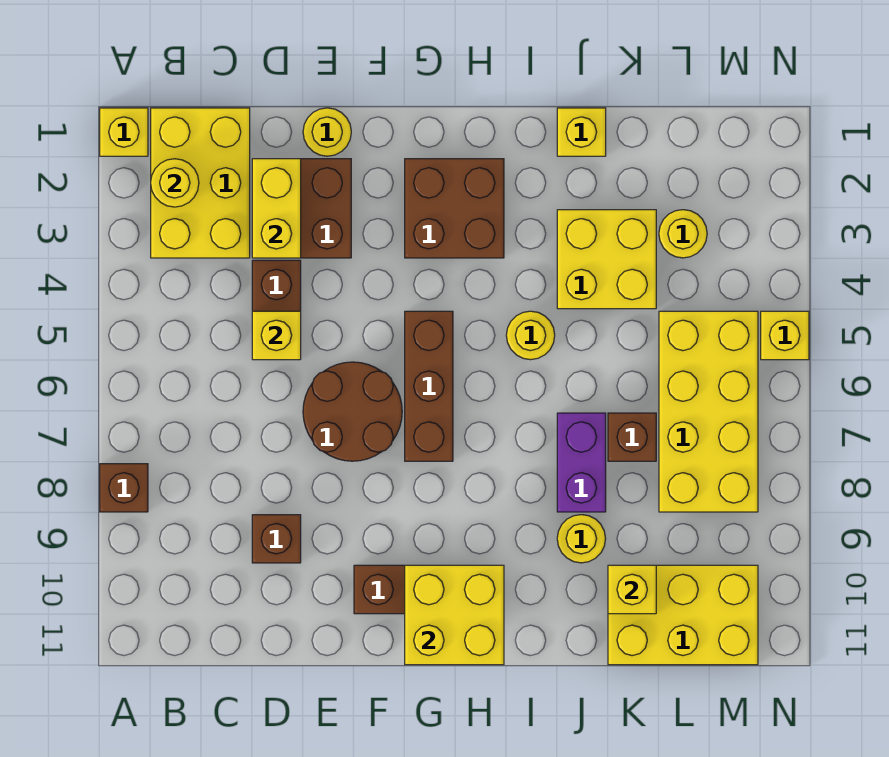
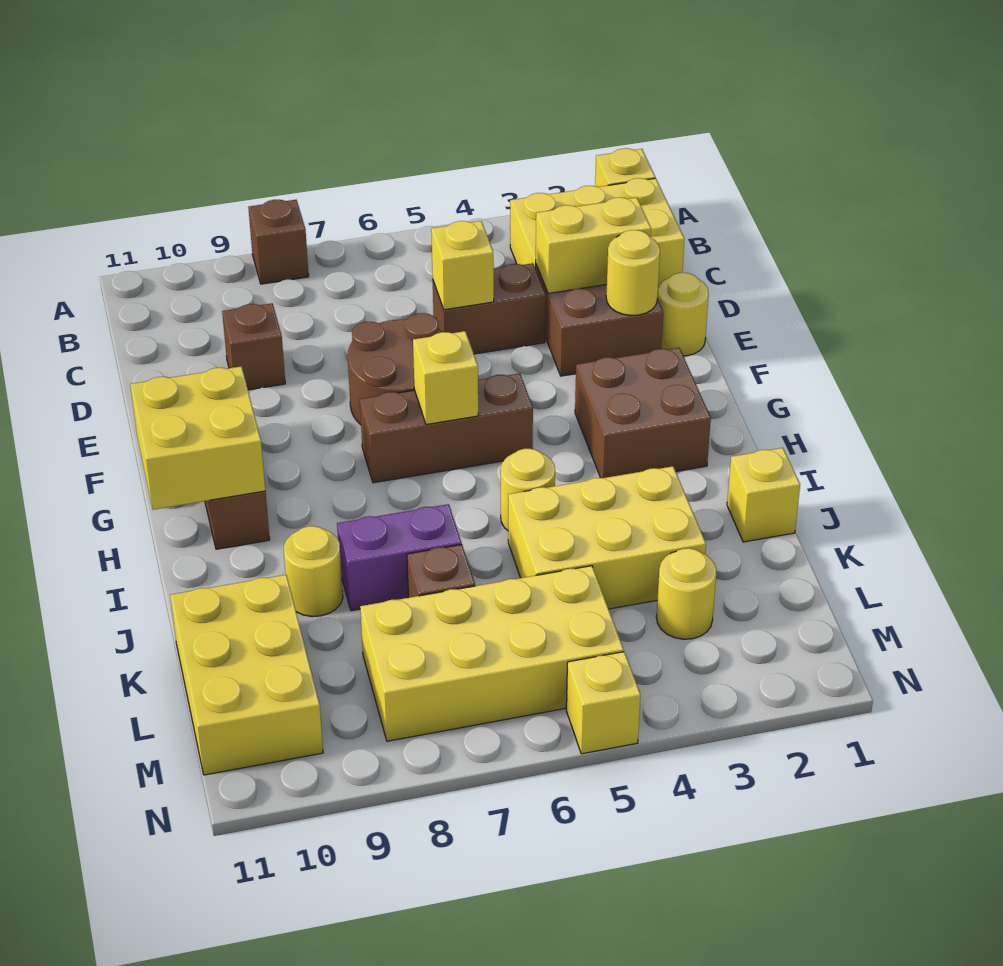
yellow round brick B2 level 2 -> yellow round brick E2 level 2
yellow brick J3:K4 level 1 -> yellow brick J3:K5 level 1
yellow brick K10 level 2 -> yellow brick G6 level 2

